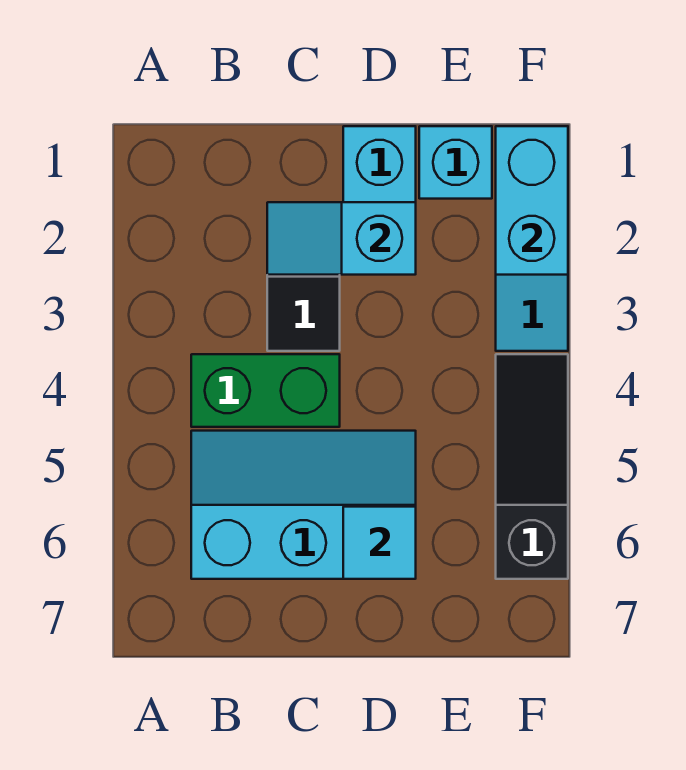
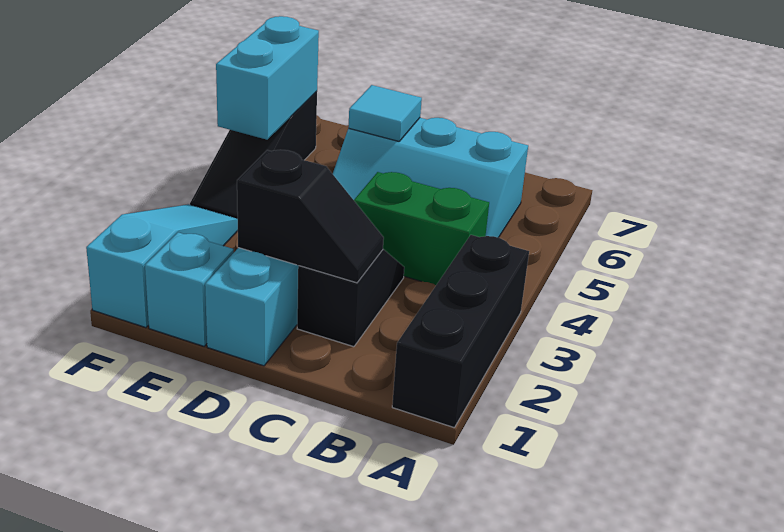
none -> black brick A1:A3 level 1
cyan slope C2:D2 level 2 top D -> black slope C2:D2 level 2 top D
cyan brick F1:F2 level 2 -> cyan brick F5:F6 level 2

